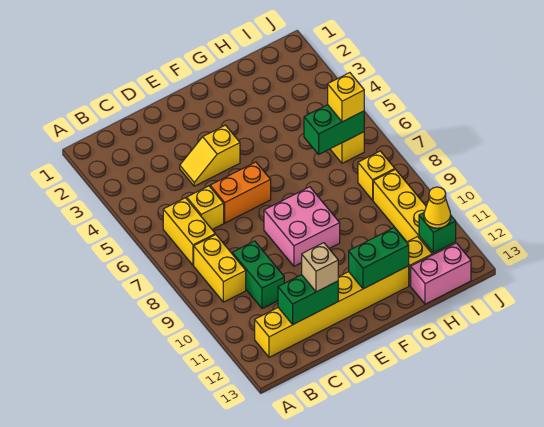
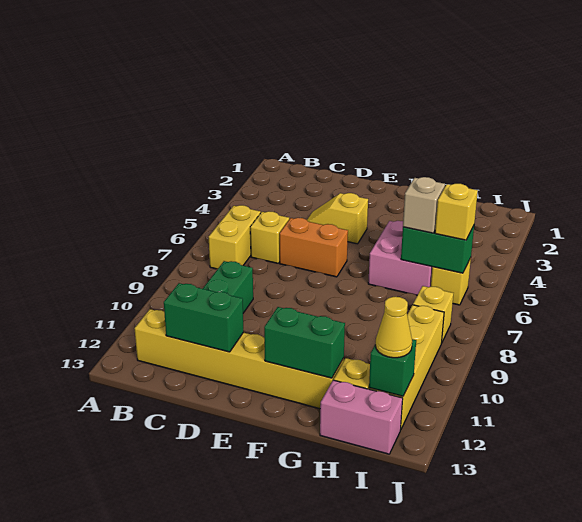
yellow brick B8:B9 level 1 -> none
tan brick D12 level 3 -> tan brick H6 level 3
pink brick E8:F9 level 1 -> pink brick G5:H6 level 1

